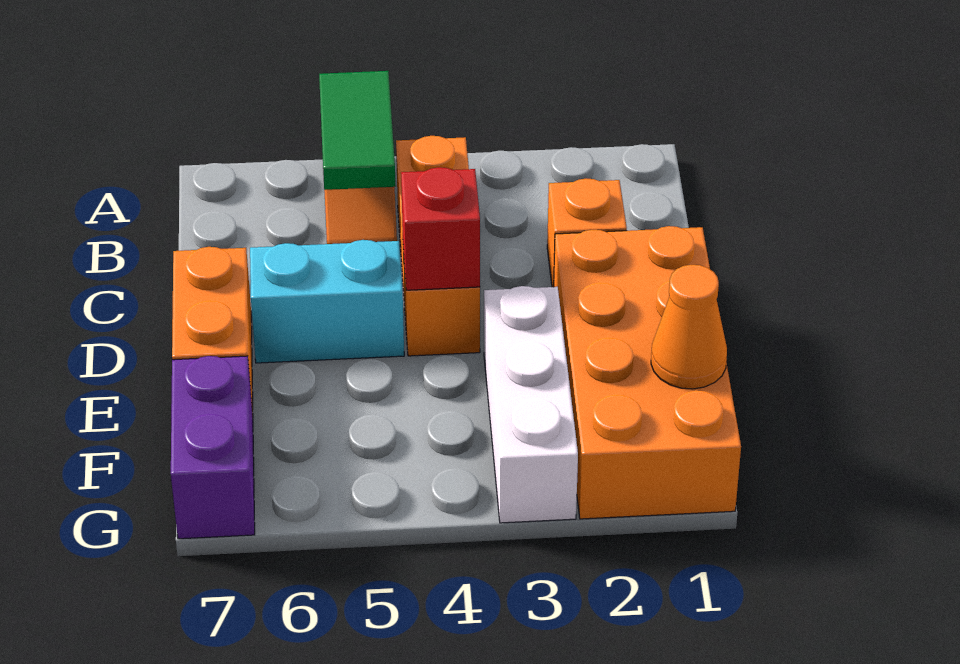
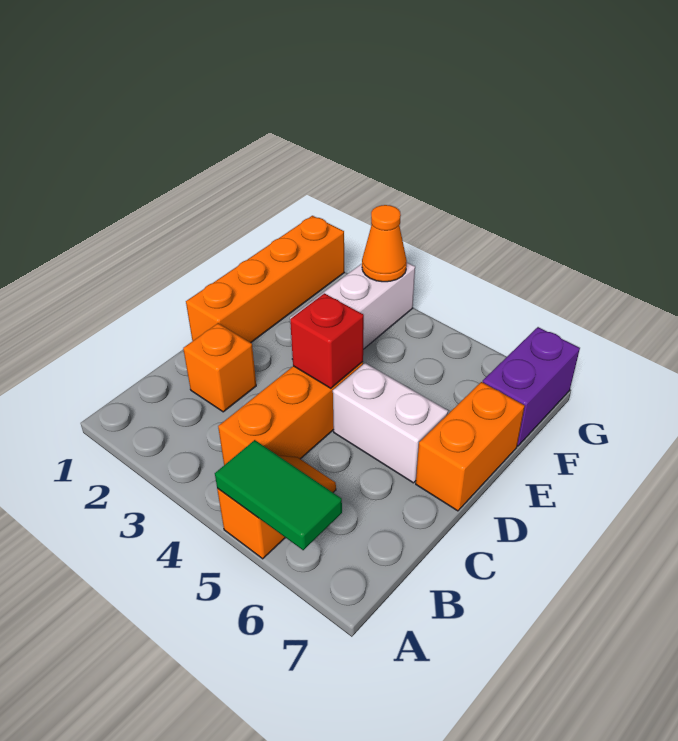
green tile A5:B5 level 2 -> green tile A5:A6 level 2
orange brick D1:G2 level 1 -> orange brick D1:G1 level 1
cyan brick D5:D6 level 1 -> white brick D5:D6 level 1
orange cone F1 level 2 -> orange cone G3 level 2

